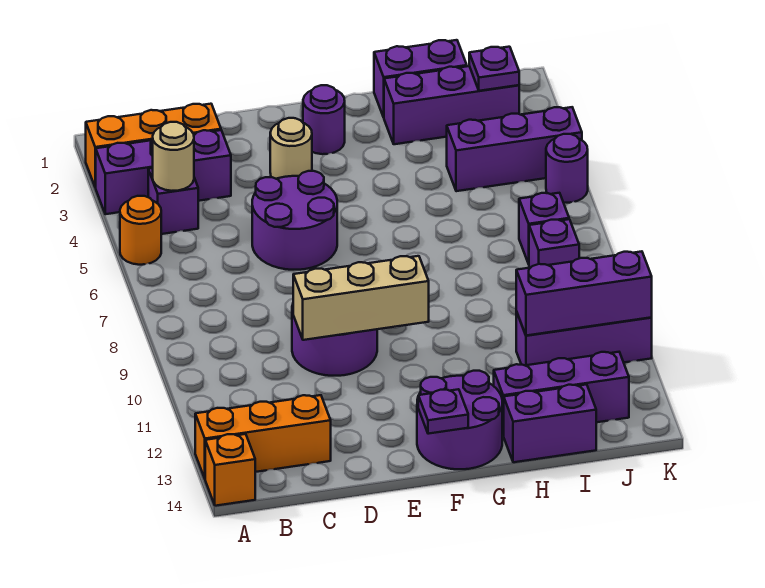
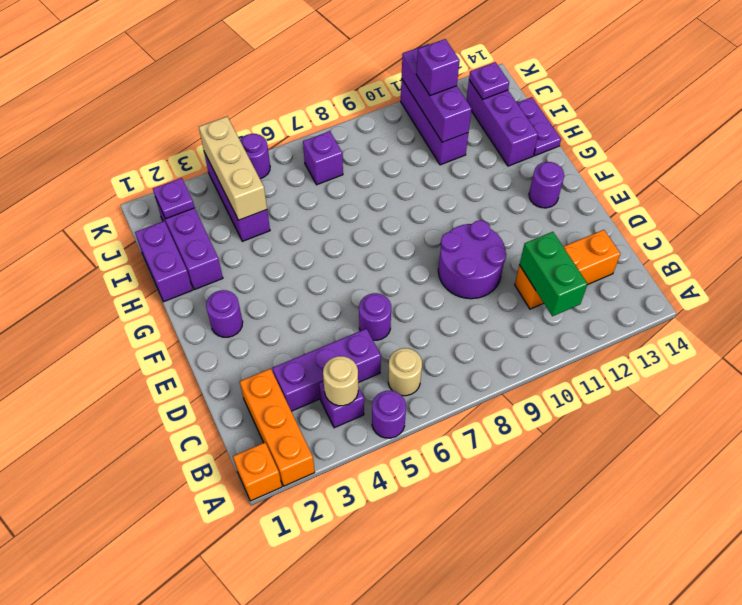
purple brick A3:C3 level 1 -> purple brick C3:C5 level 1
orange round brick A5 level 1 -> purple round brick A5 level 1
orange brick A13:C13 level 1 -> orange brick C11:C13 level 1
orange brick A14 level 1 -> orange brick A1 level 1
none -> green brick B11:C11 level 2
purple round brick D5:E6 level 1 -> purple round brick D6 level 1
tan brick D10:F10 level 2 -> tan brick I4:K4 level 2
tan round brick E3 level 1 -> tan round brick B6 level 1
purple round brick F13:G14 level 1 -> purple round brick F13 level 1
purple plate F14 level 2 -> purple plate J13 level 2
purple brick H14:I14 level 1 -> purple plate H14:I14 level 1
purple brick J8 level 1 -> purple brick J11 level 3

